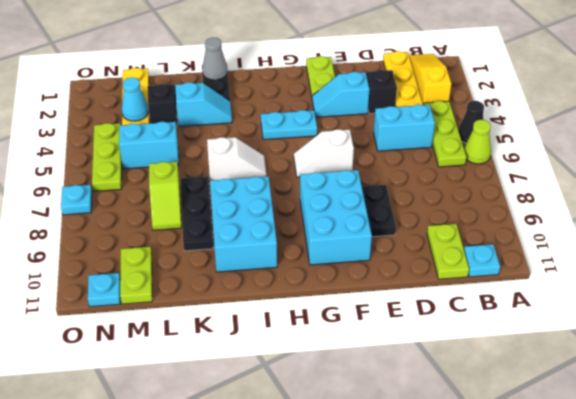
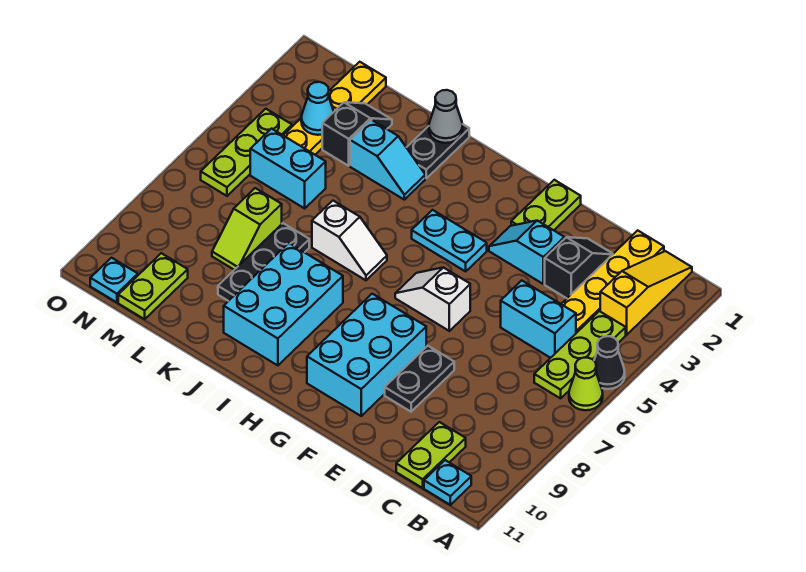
cyan plate O7 level 1 -> none

